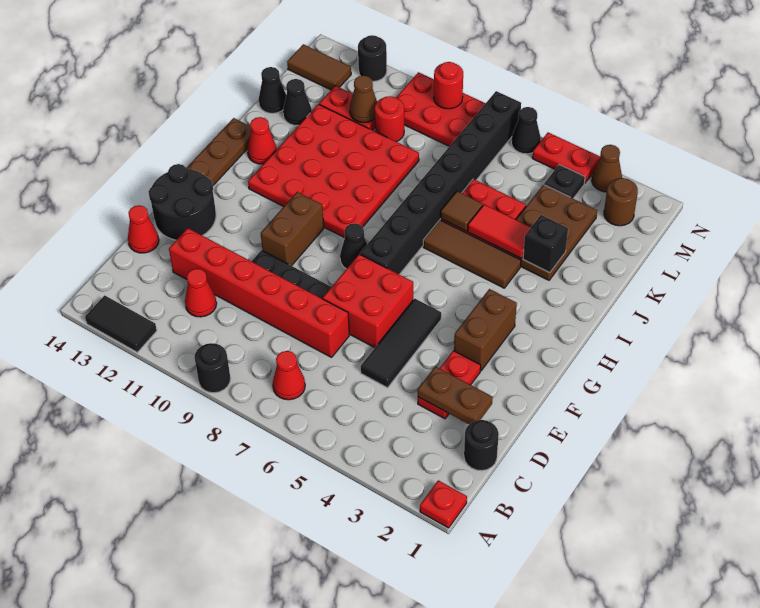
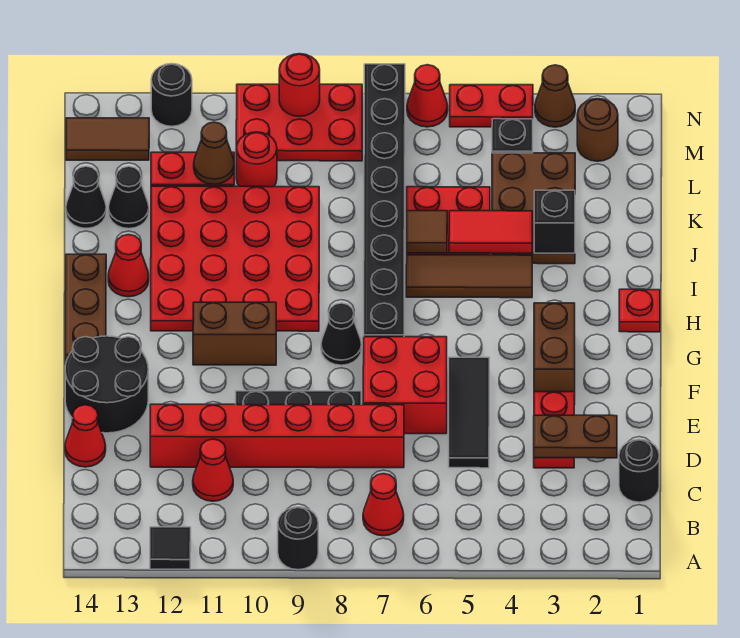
red plate A1 level 1 -> red plate H1 level 1
black tile A12:A13 level 1 -> black tile A12 level 1
brown brick F10:G10 level 1 -> brown brick G10:G11 level 1
black cone N6 level 1 -> red cone N6 level 1

